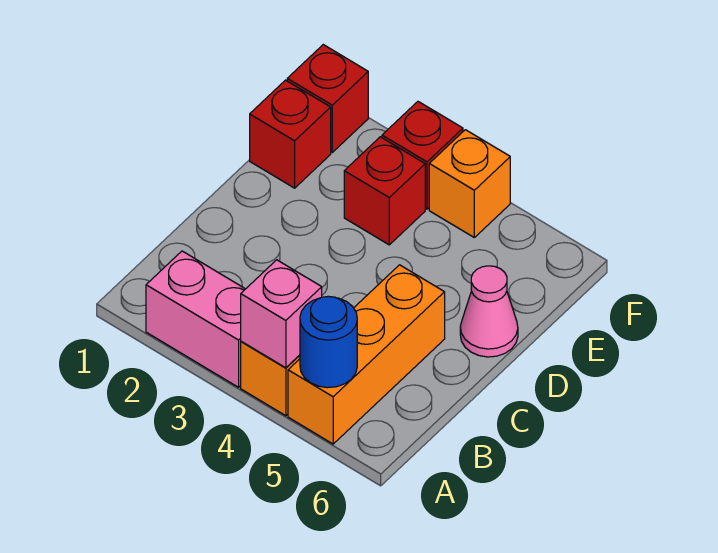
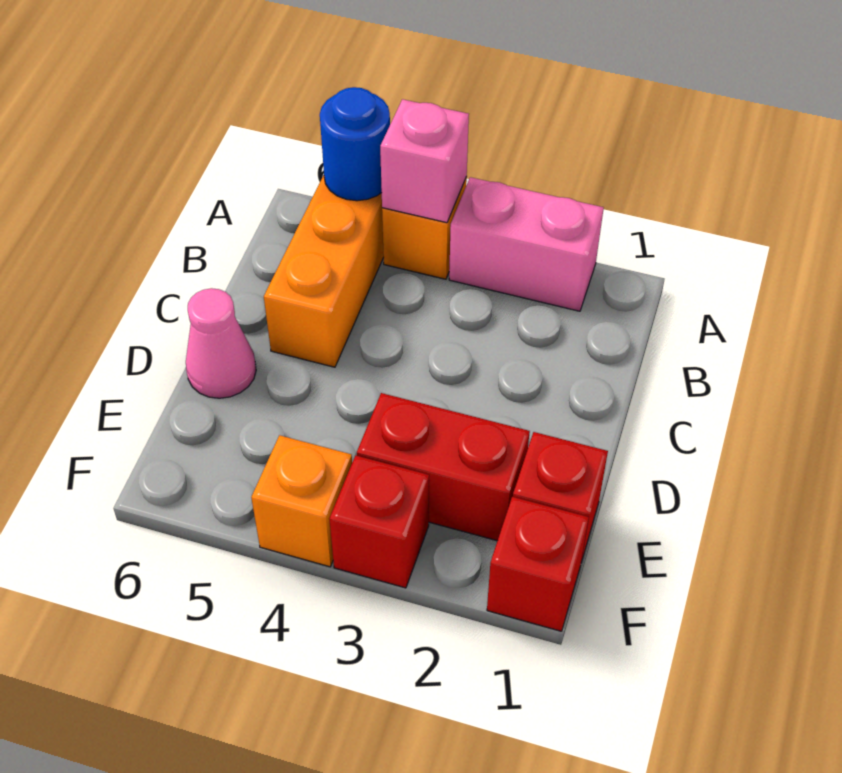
red brick E3 level 1 -> red brick E2:E3 level 1

